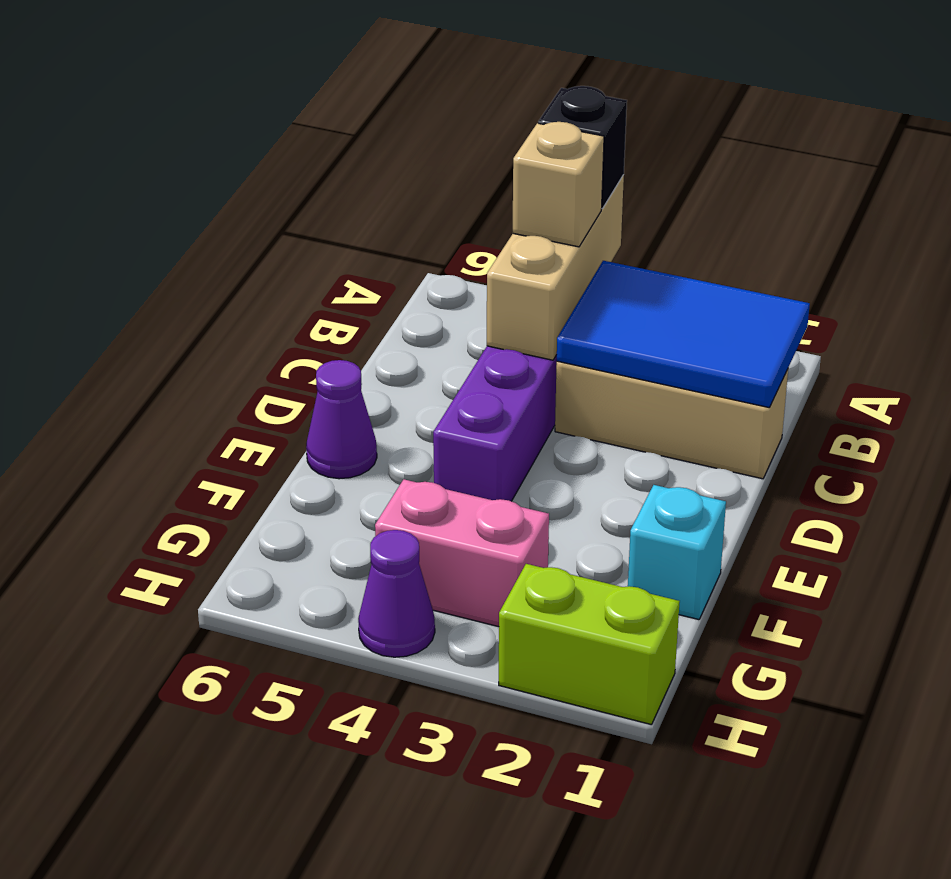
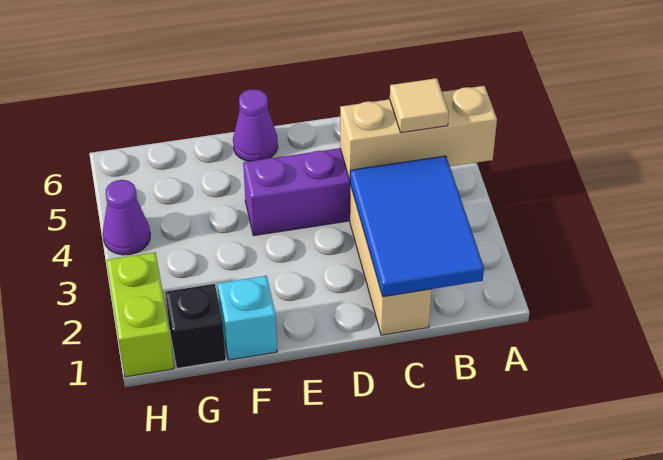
black brick A4 level 3 -> black brick G1 level 1
tan brick B4 level 3 -> tan tile B4 level 3
pink brick G3:G4 level 1 -> none

